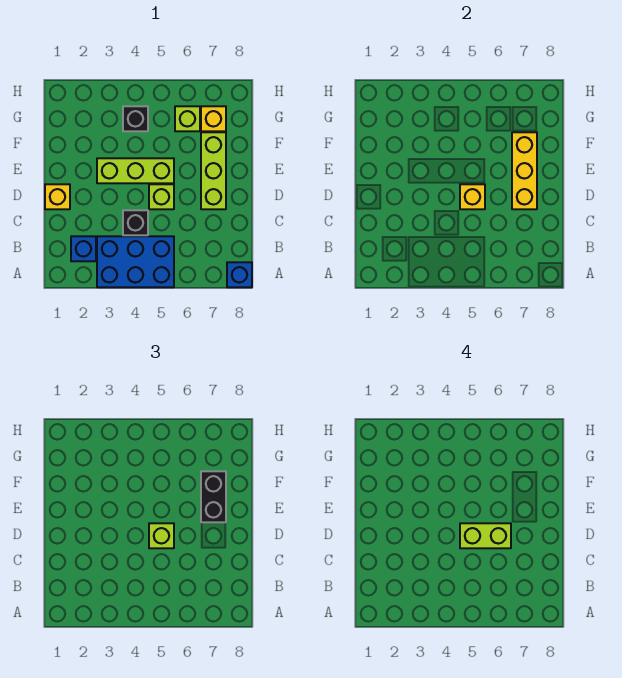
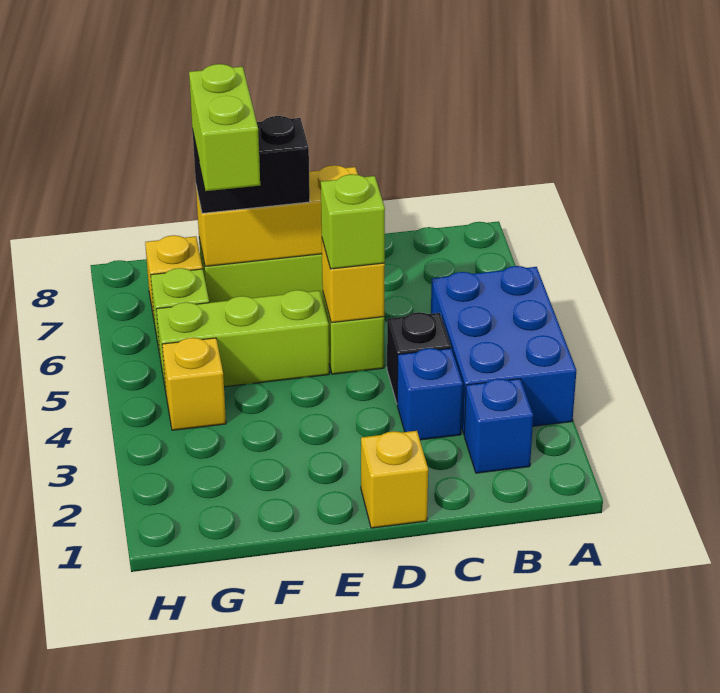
blue brick A8 level 1 -> blue brick C3 level 1
lime brick D5:D6 level 4 -> lime brick F6:F7 level 4
lime brick E3:E5 level 1 -> lime brick E5:G5 level 1
black brick G4 level 1 -> yellow brick G4 level 1

